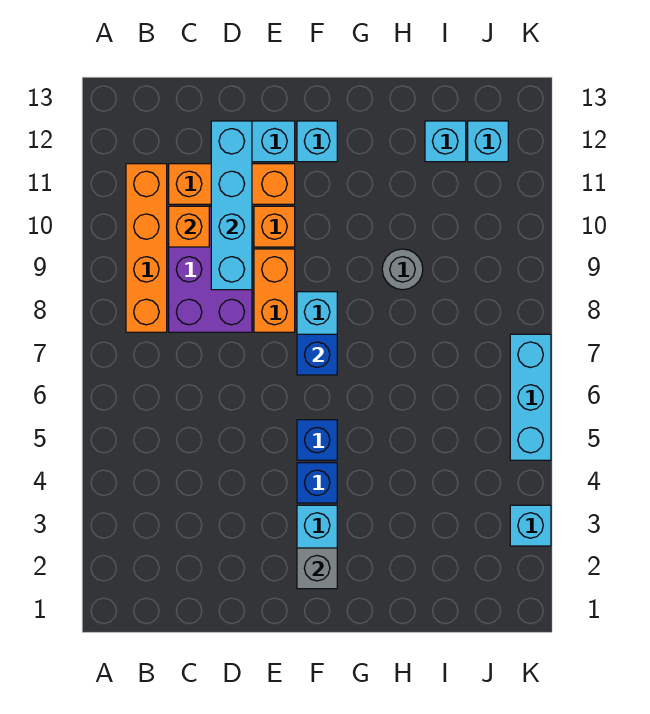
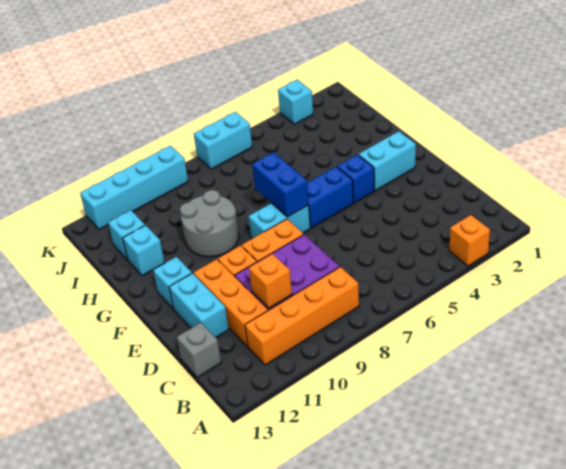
none -> orange brick A3 level 1
cyan brick D9:D12 level 2 -> cyan brick K9:K12 level 1
grey brick F2 level 2 -> grey brick C13 level 1
blue brick F5 level 1 -> blue brick F5:F6 level 1
blue brick F7 level 2 -> blue brick F7:G7 level 2
grey round brick H9 level 1 -> grey round brick G9:H10 level 1
cyan brick J12 level 1 -> cyan brick H12 level 1
cyan brick K5:K7 level 1 -> cyan brick K6:K7 level 1

